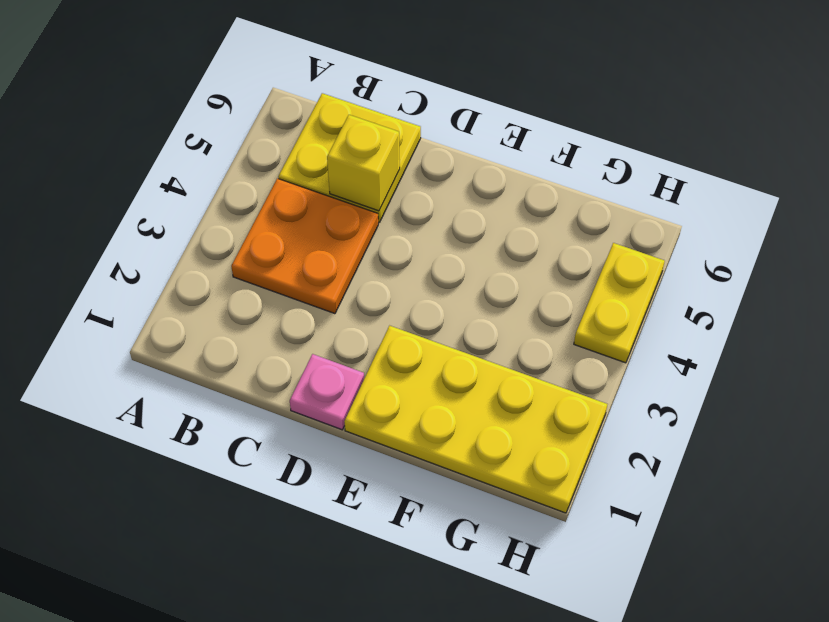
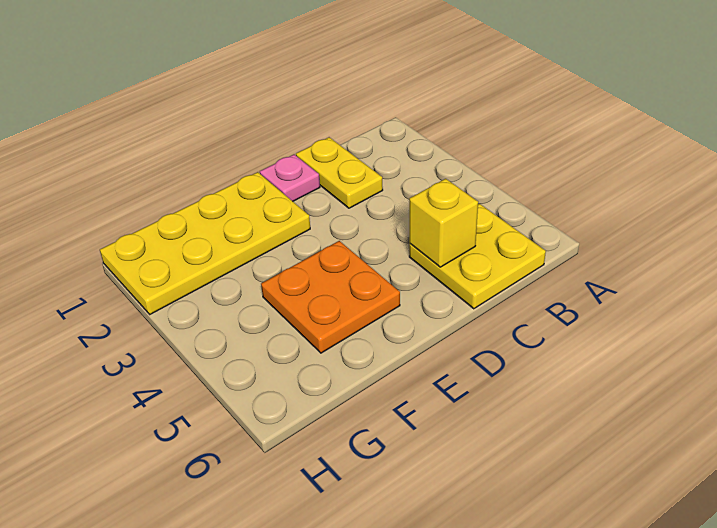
orange plate B3:C4 level 1 -> orange plate E4:F5 level 1
yellow plate H4:H5 level 1 -> yellow plate C1:C2 level 1

